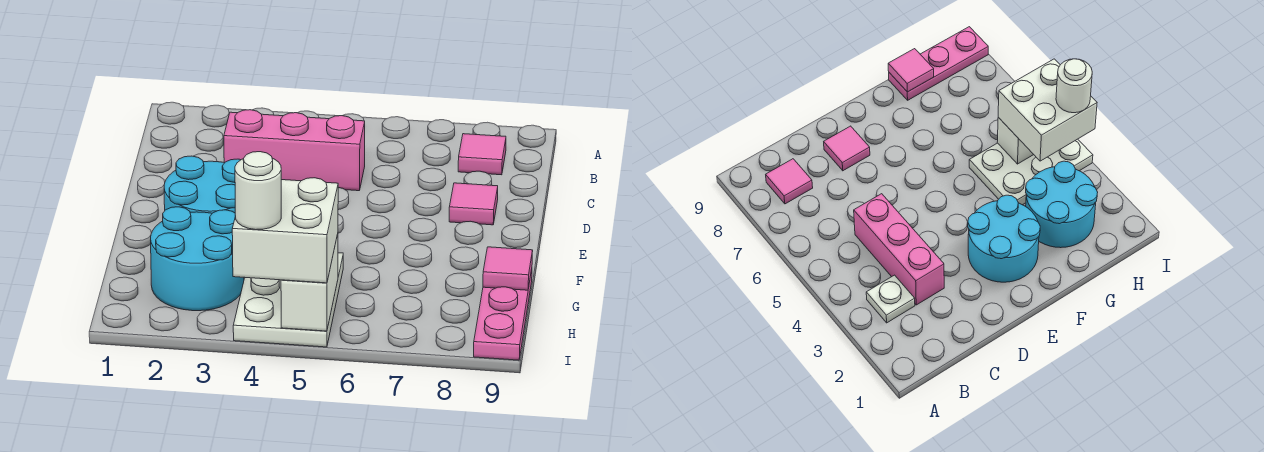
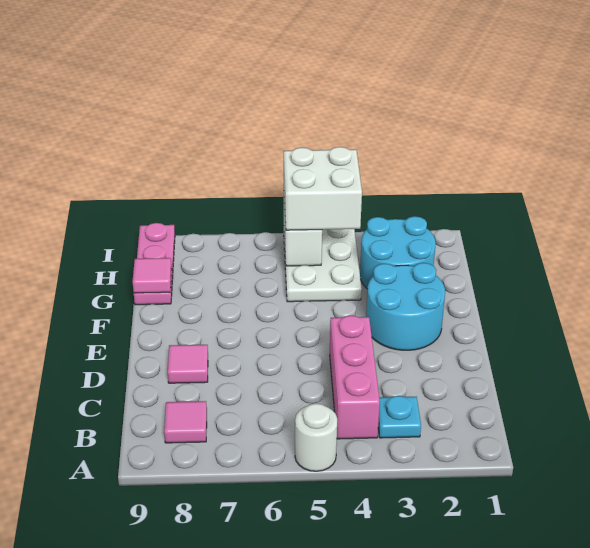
white plate B3 level 1 -> cyan plate B3 level 1
pink brick C3:C5 level 1 -> pink brick B4:D4 level 1
white round brick I4 level 4 -> white round brick A5 level 1

